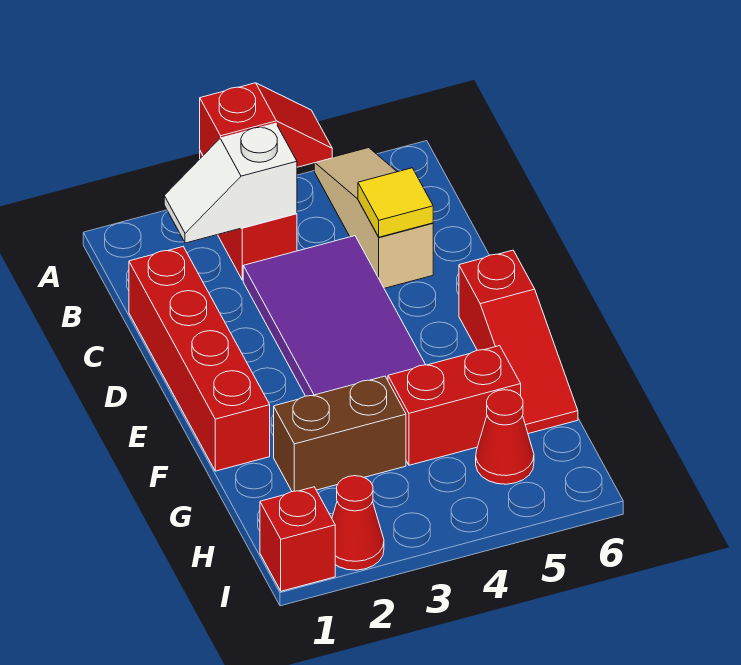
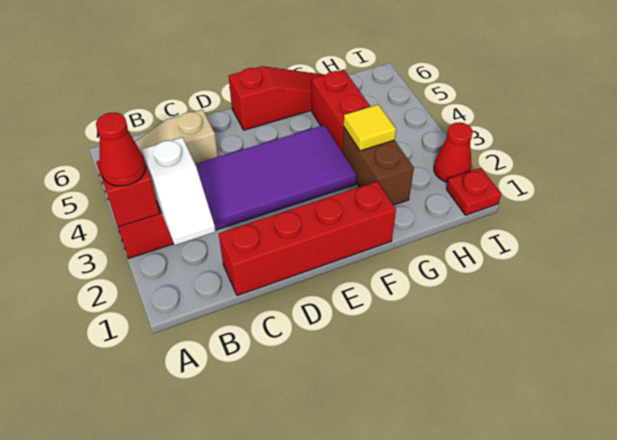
yellow tile C5 level 2 -> yellow tile G3 level 2
red cone H5 level 1 -> red cone A3 level 3
red brick I1 level 1 -> red plate I1 level 1

